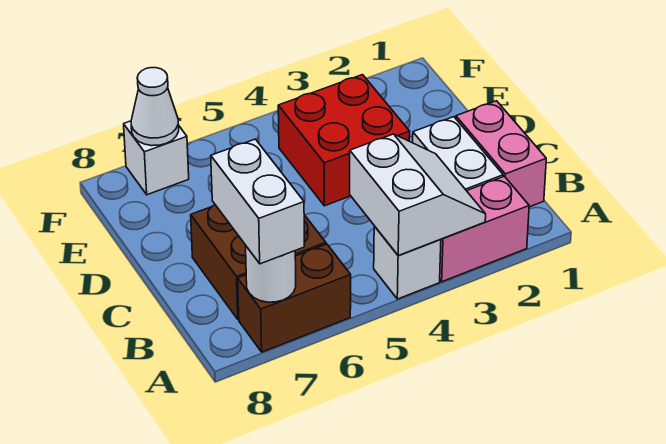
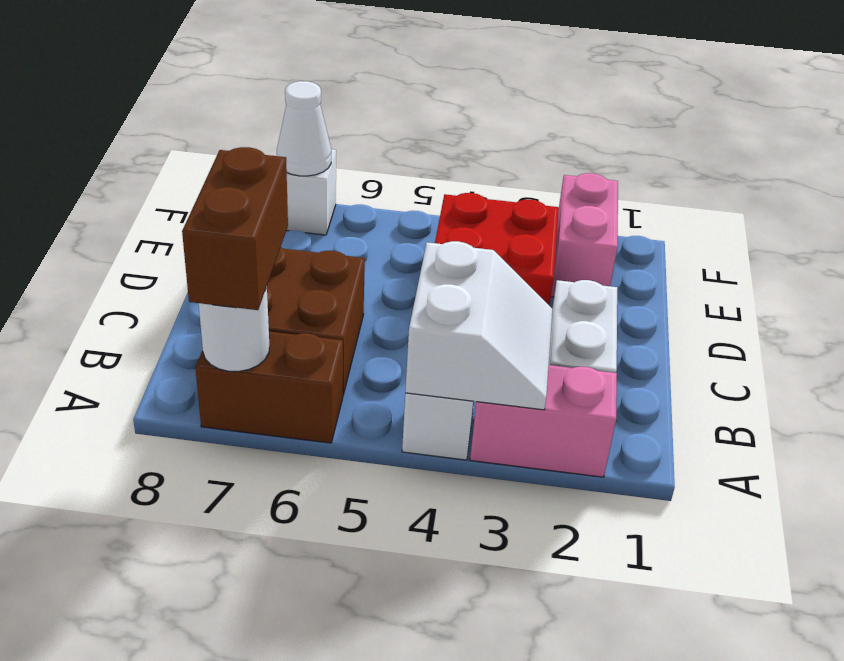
white brick A7:B7 level 3 -> brown brick A7:B7 level 3
pink brick B1:C1 level 1 -> pink brick E2:F2 level 1

